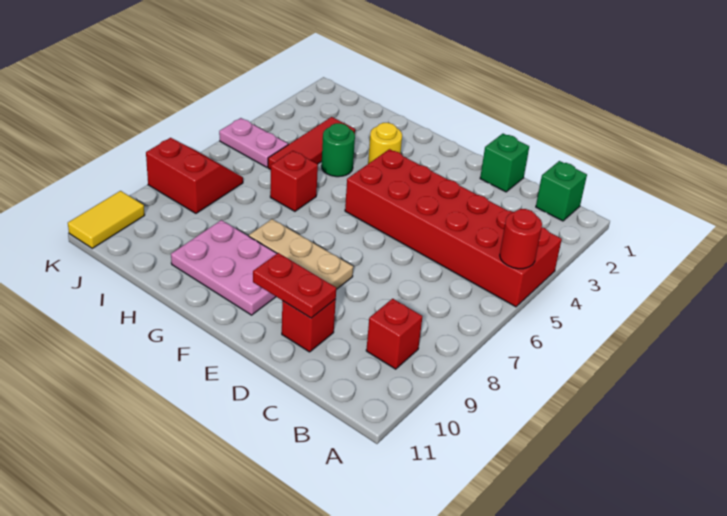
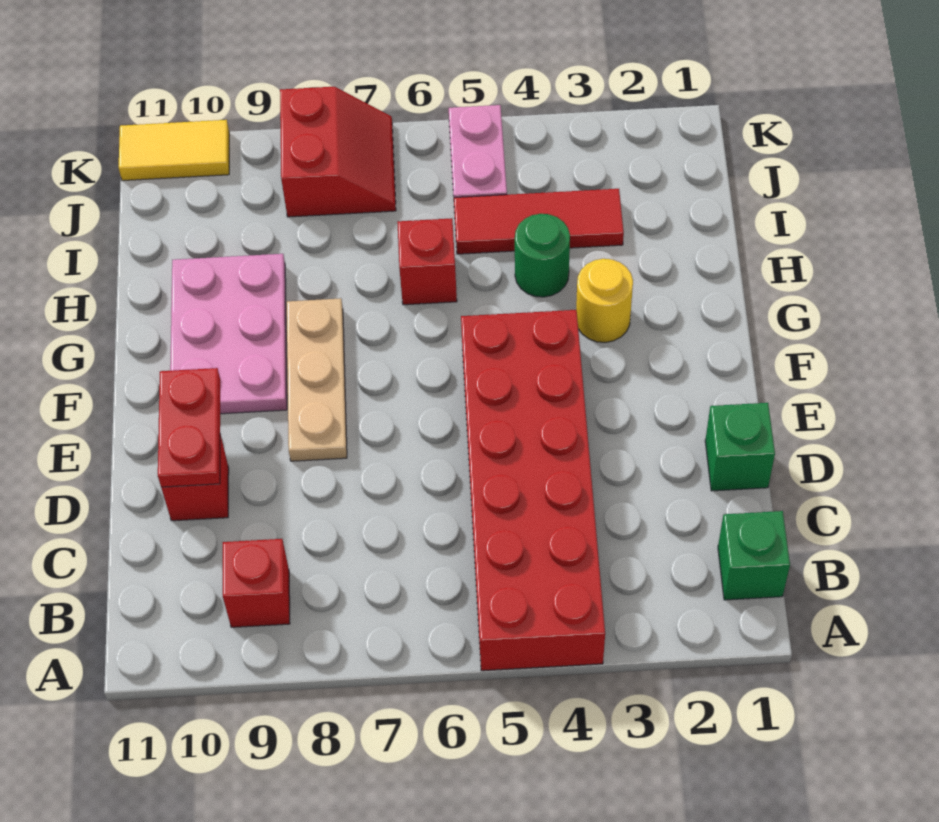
red round brick A5 level 2 -> none

